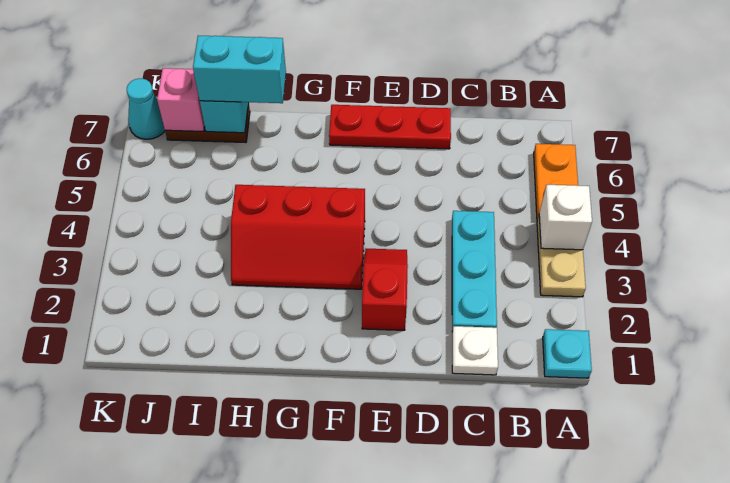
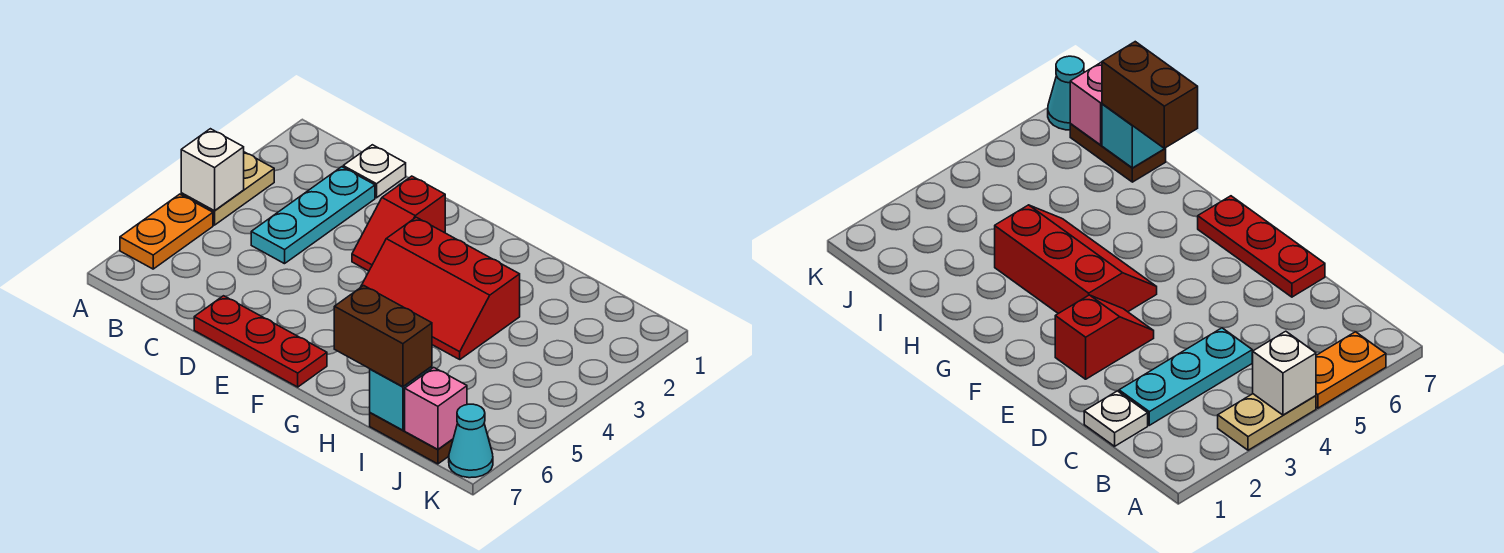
cyan plate A1 level 1 -> none
red slope F3:H4 level 1 top 4 -> red slope F3:H4 level 1 top 3
cyan brick H7:I7 level 3 -> brown brick H7:I7 level 3

